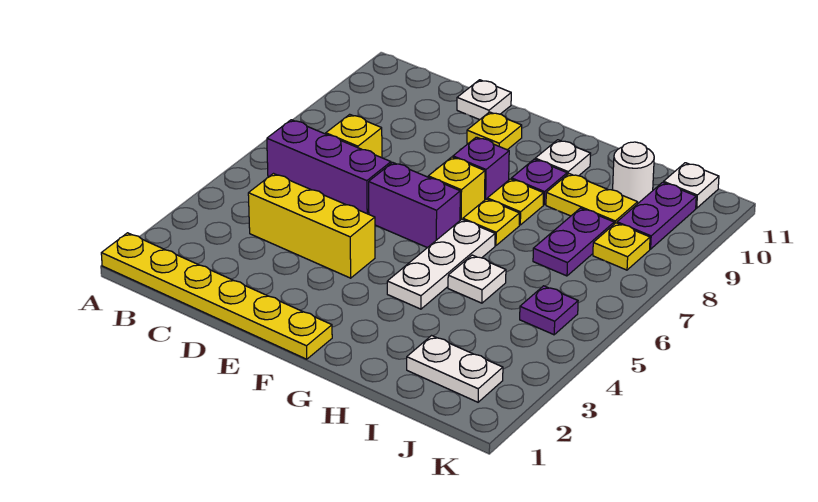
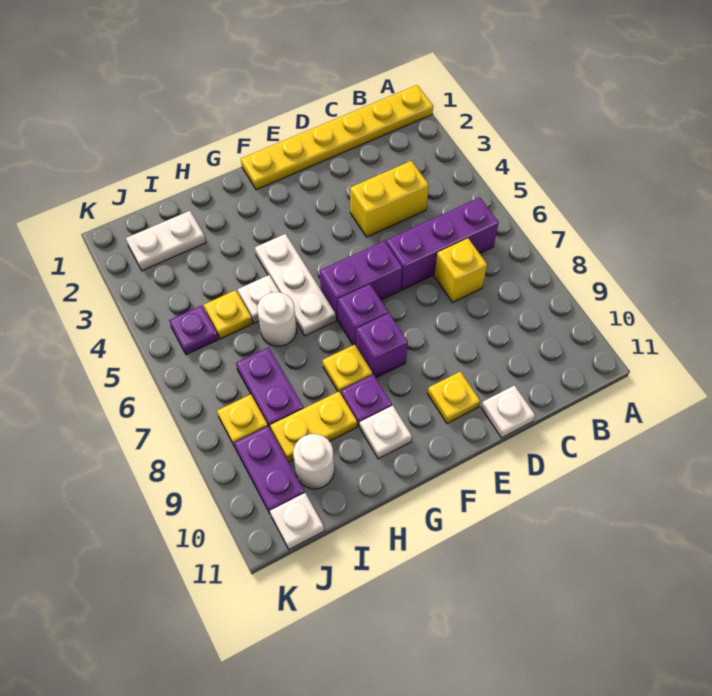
yellow brick C4:E4 level 1 -> yellow brick C4:D4 level 1
yellow brick F7 level 1 -> purple brick F7 level 1
yellow plate G7 level 1 -> yellow plate I5 level 1
none -> white round brick H6 level 1

